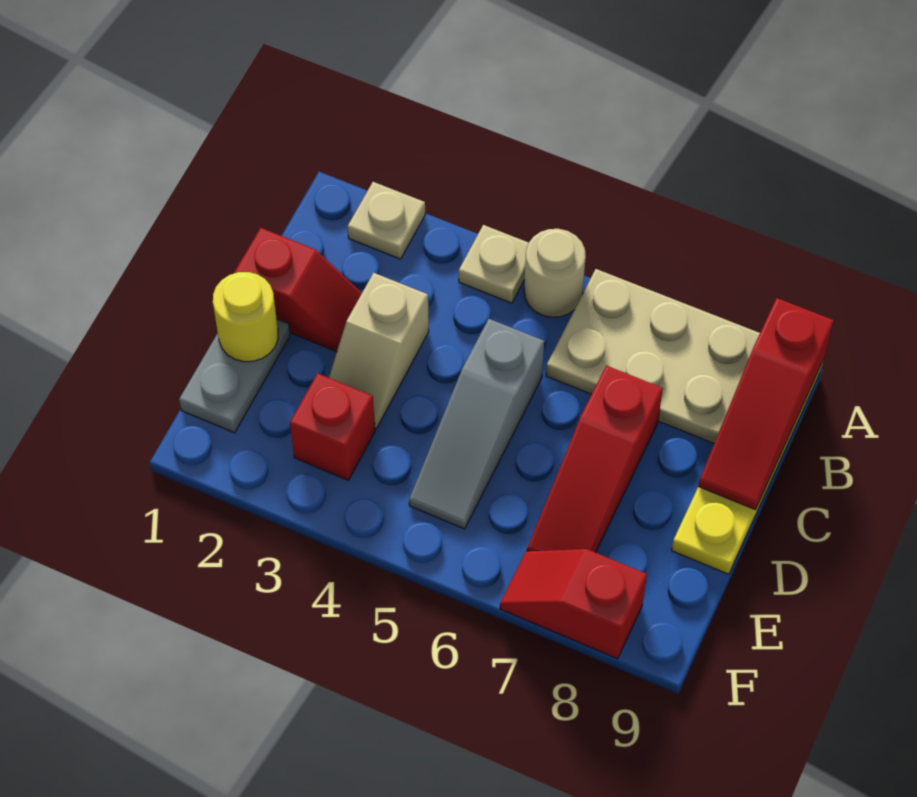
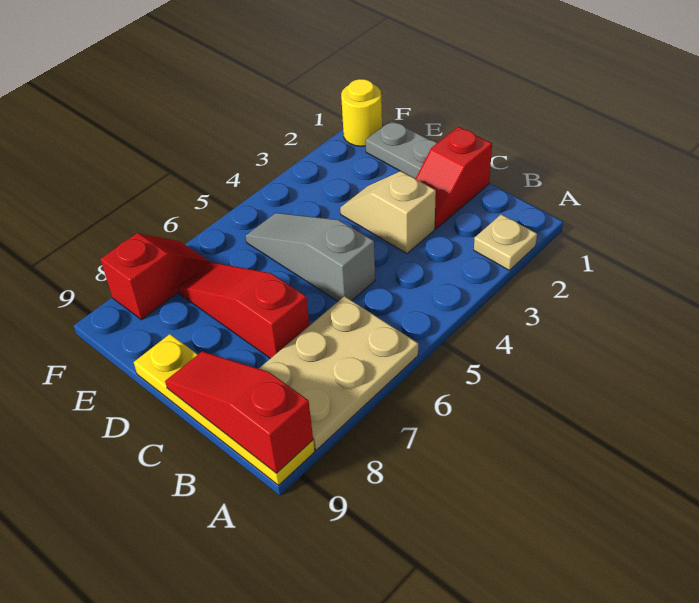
tan plate A4 level 1 -> none
tan round brick A5 level 1 -> none
yellow round brick D1 level 2 -> yellow round brick F1 level 1
red brick E3 level 1 -> none

